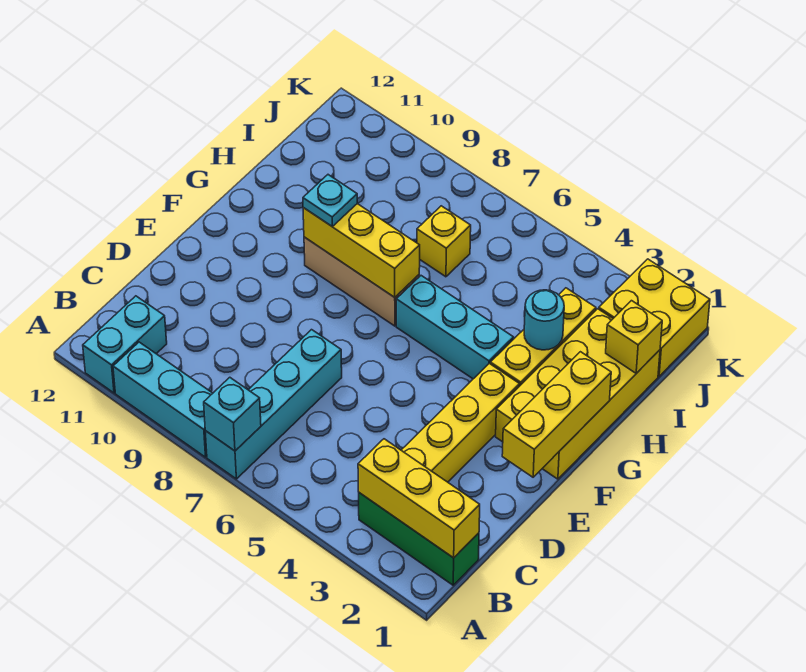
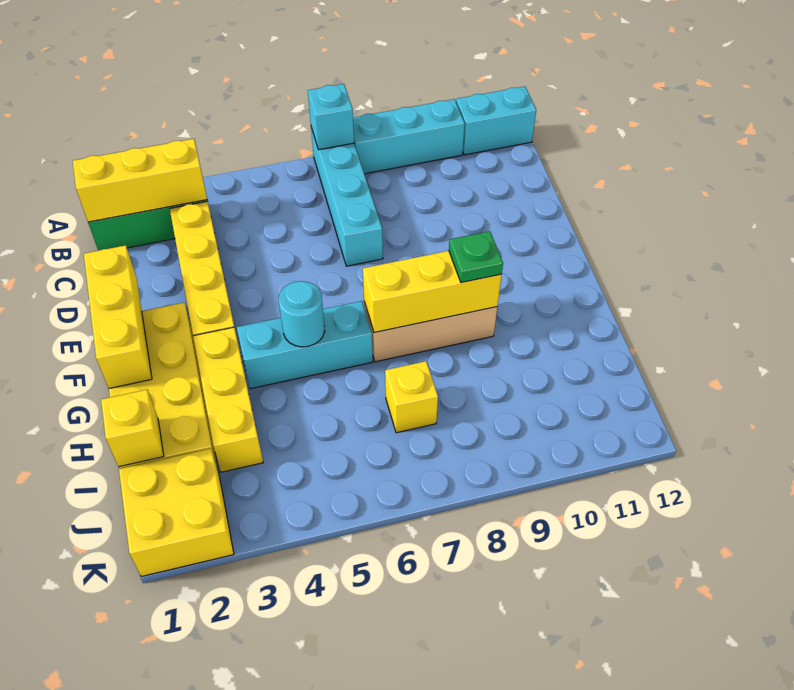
cyan brick A11:B11 level 1 -> cyan brick A11:A12 level 1
cyan plate G9 level 3 -> green plate G9 level 3
cyan round brick H3 level 2 -> cyan round brick G5 level 2

